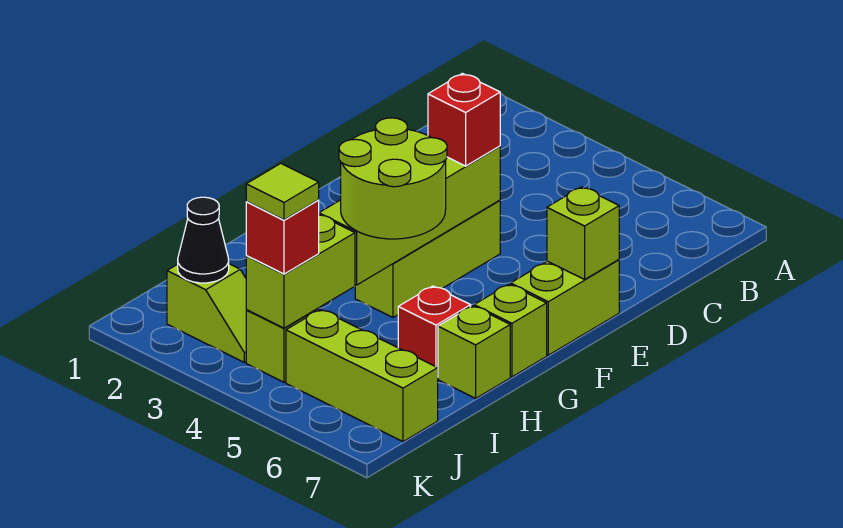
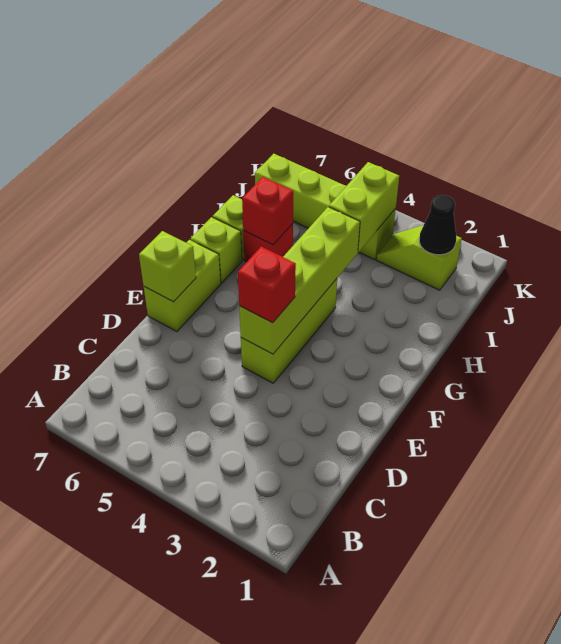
lime round brick G4:H5 level 3 -> none
red brick J4 level 3 -> red brick H6 level 2
lime tile J4 level 4 -> none

